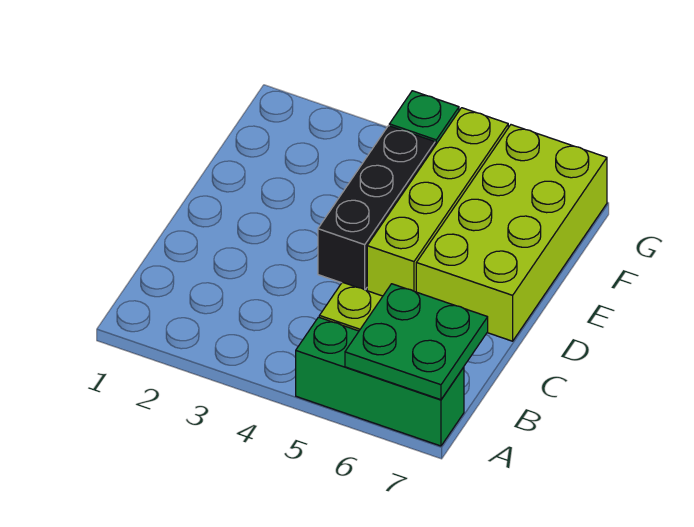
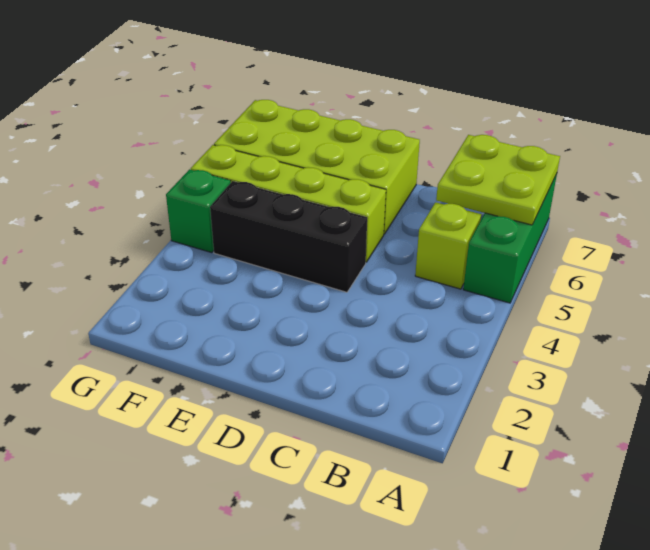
green plate A6:B7 level 2 -> lime plate A6:B7 level 2

